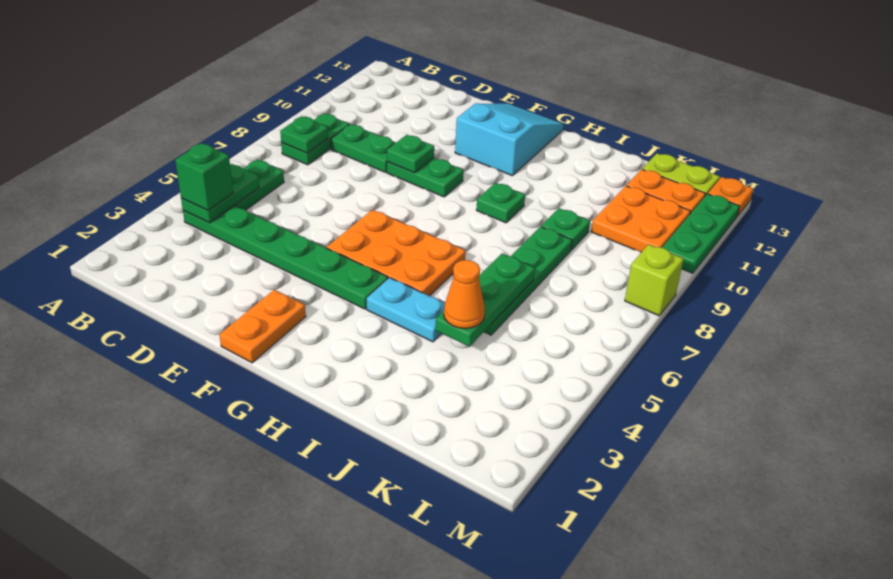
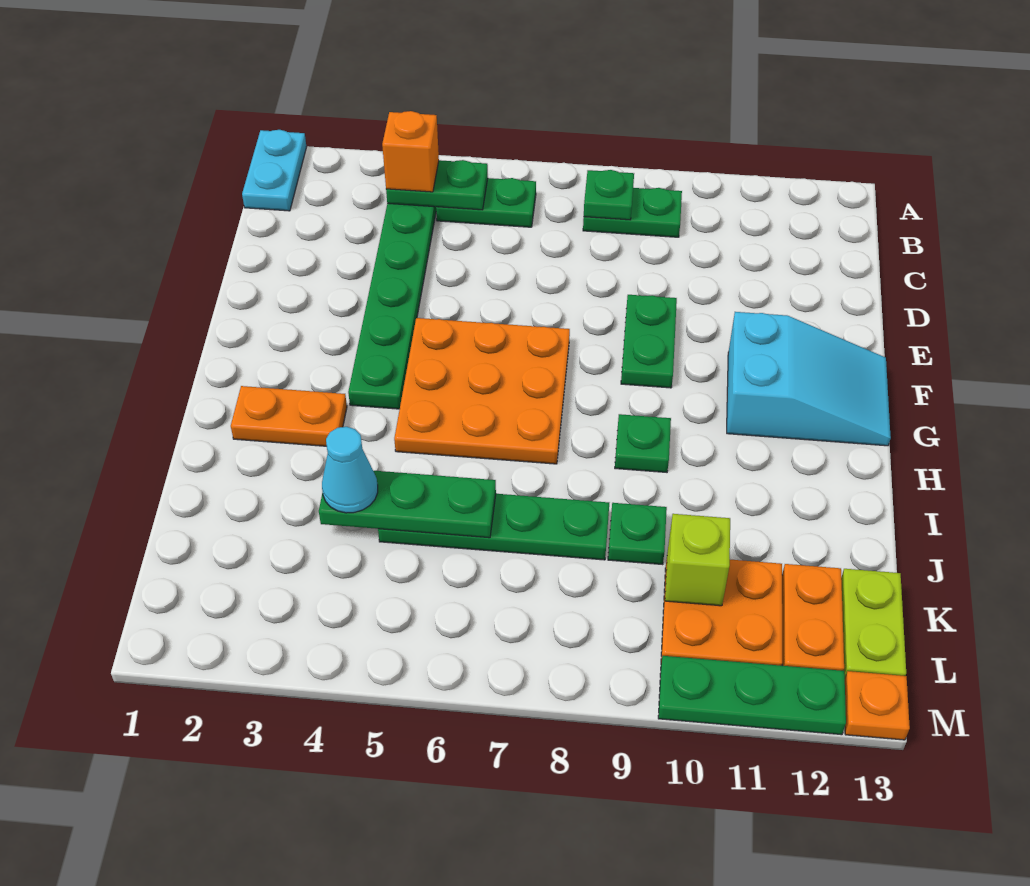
green brick B4 level 3 -> orange brick B4 level 3
green plate C9:D9 level 1 -> none
green plate E9 level 2 -> none
orange plate F1:F2 level 1 -> orange plate H2:H3 level 1
orange plate F5:H6 level 1 -> orange plate F5:H7 level 1
cyan plate H4:I4 level 1 -> cyan plate A1:B1 level 1
orange cone J4 level 3 -> cyan cone J4 level 3
lime brick M8 level 1 -> lime brick K10 level 2

